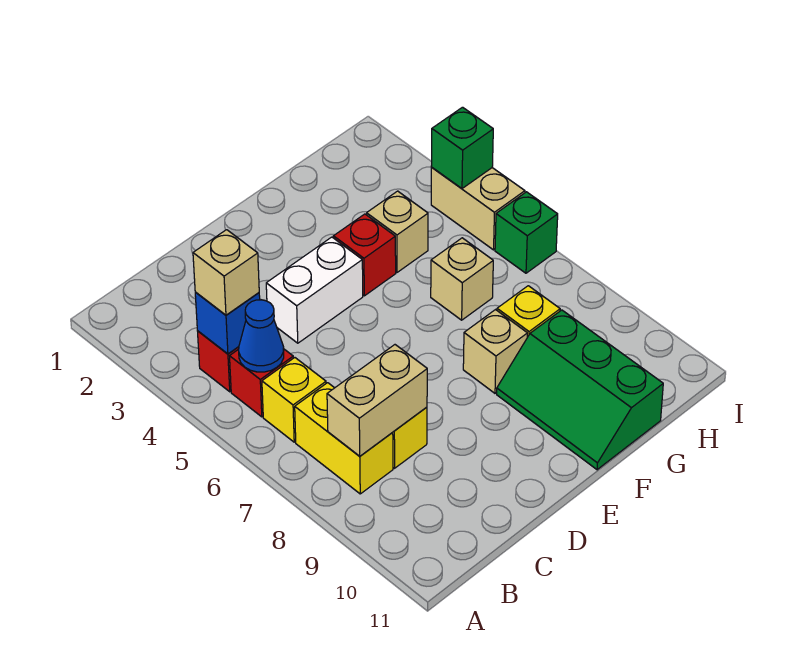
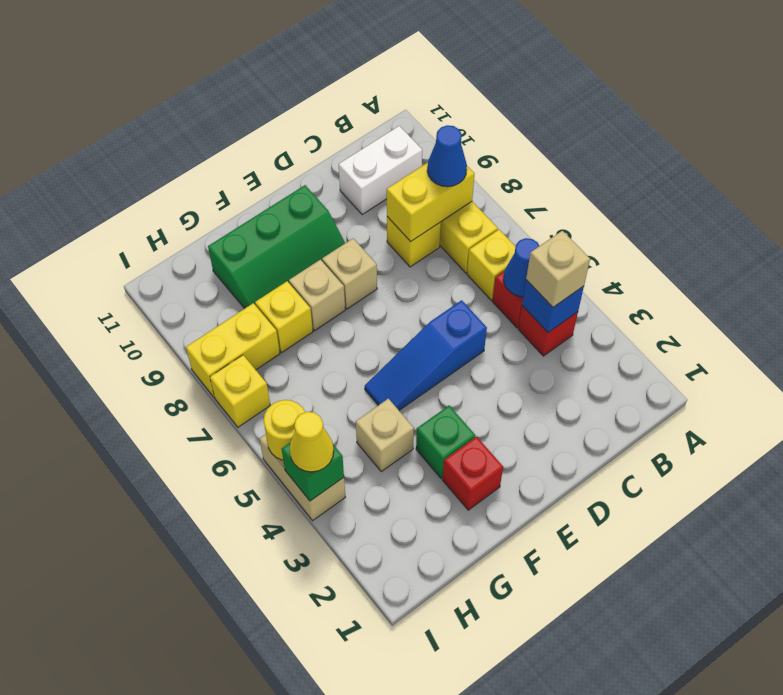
tan brick B8:C8 level 2 -> yellow brick B8:C8 level 2
none -> blue cone B8 level 3
white brick D4:E4 level 1 -> white brick B10:C10 level 1
none -> blue slope D5:F5 level 1 top D
red brick F4 level 1 -> red brick F2 level 1
green slope F9:G11 level 1 top G -> green slope E9:G10 level 1 top 10
tan brick G6 level 1 -> tan brick E8 level 1
none -> yellow brick H8:I8 level 1
none -> yellow cone I4 level 3
none -> yellow round brick I5 level 2
green brick I6 level 1 -> green brick F3 level 1
none -> yellow brick I7 level 1

